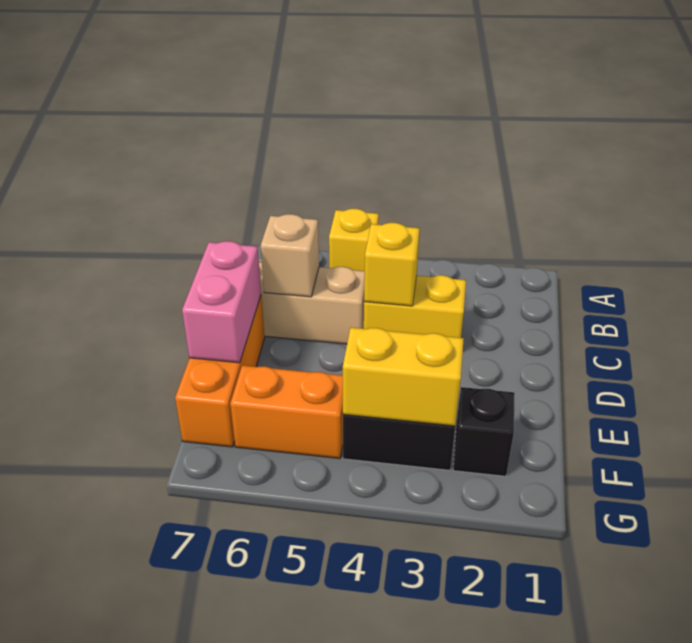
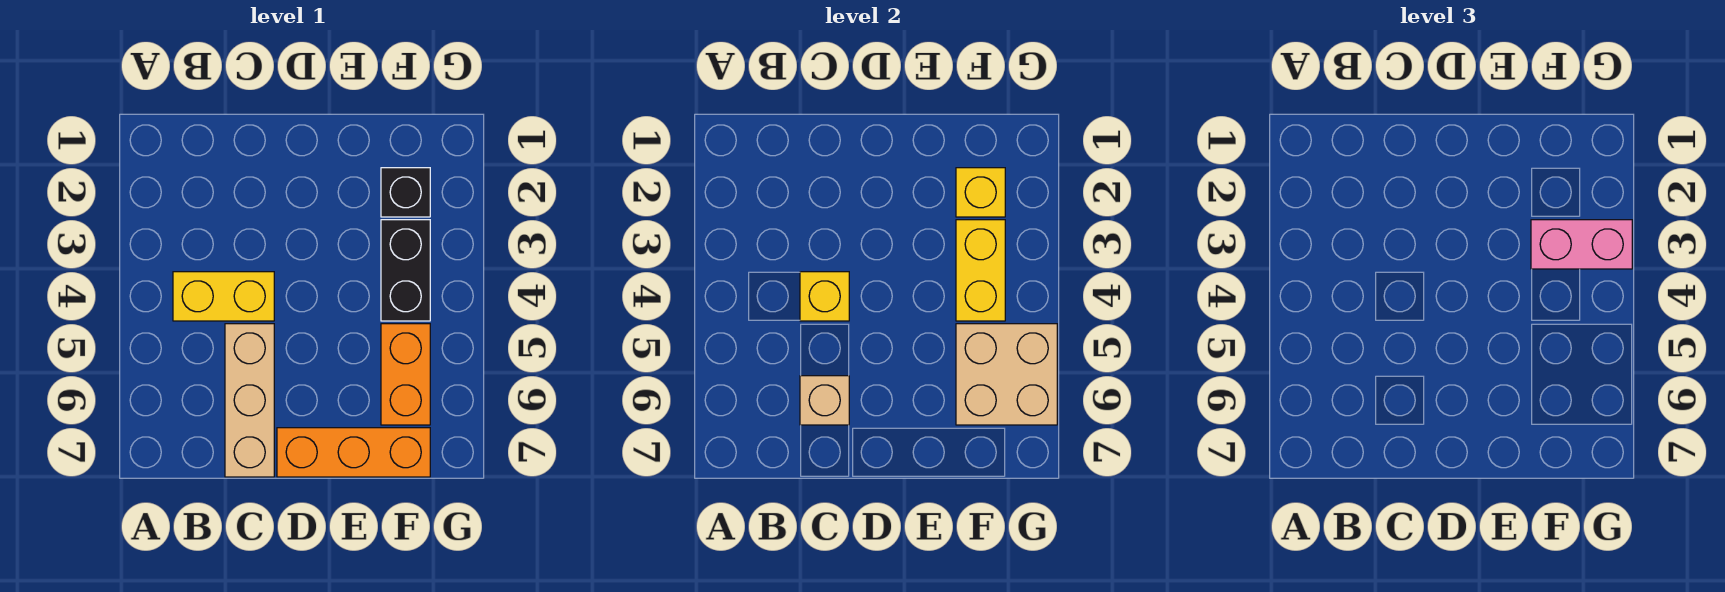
yellow brick A5 level 1 -> yellow brick F2 level 2
yellow brick C3:C4 level 1 -> yellow brick B4:C4 level 1
pink brick D7:E7 level 2 -> pink brick F3:G3 level 3
none -> tan brick F5:G6 level 2

